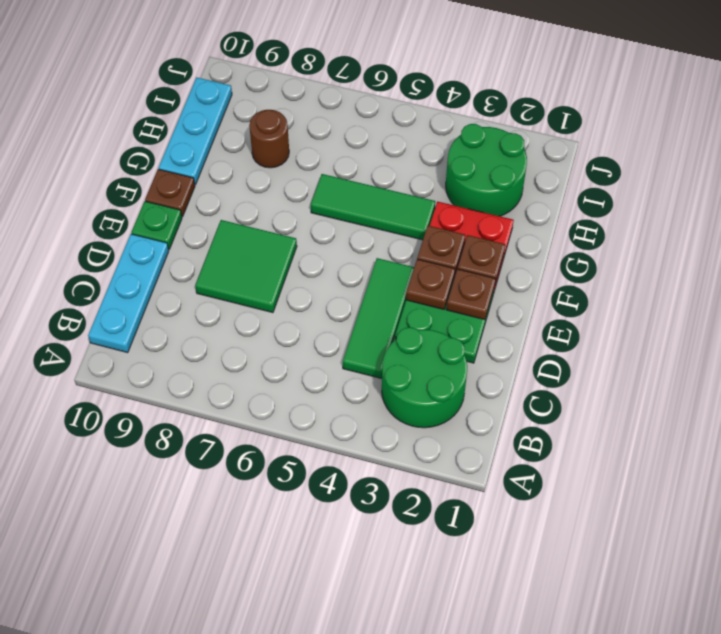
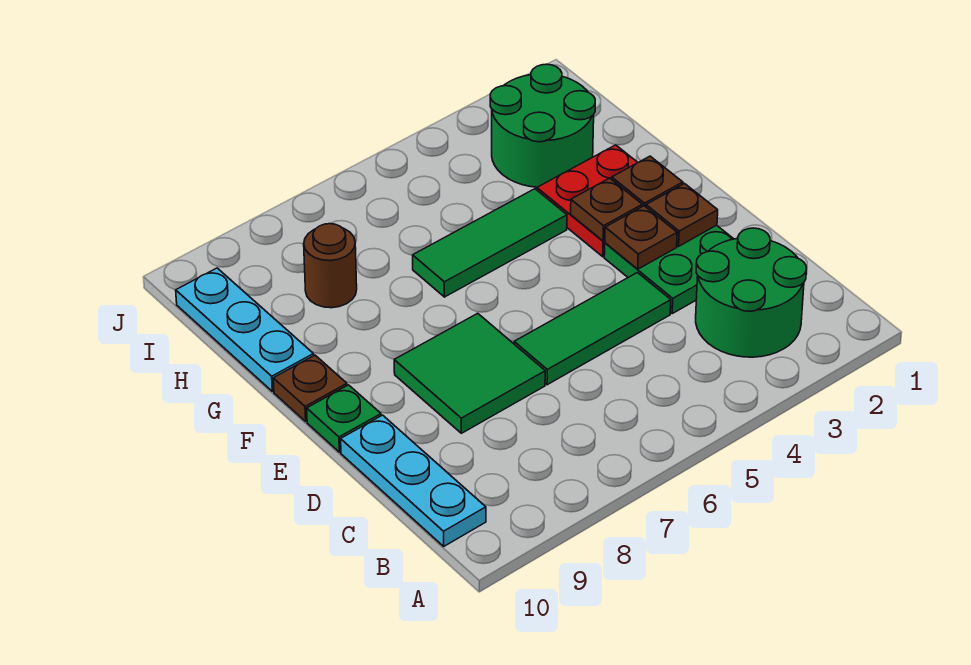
green tile C4:E4 level 1 -> green tile D4:D6 level 1

